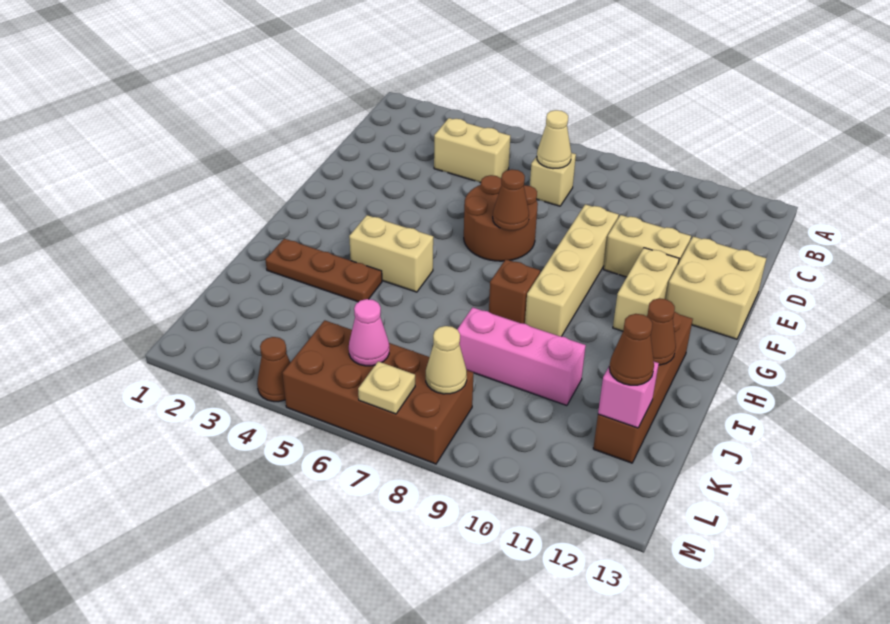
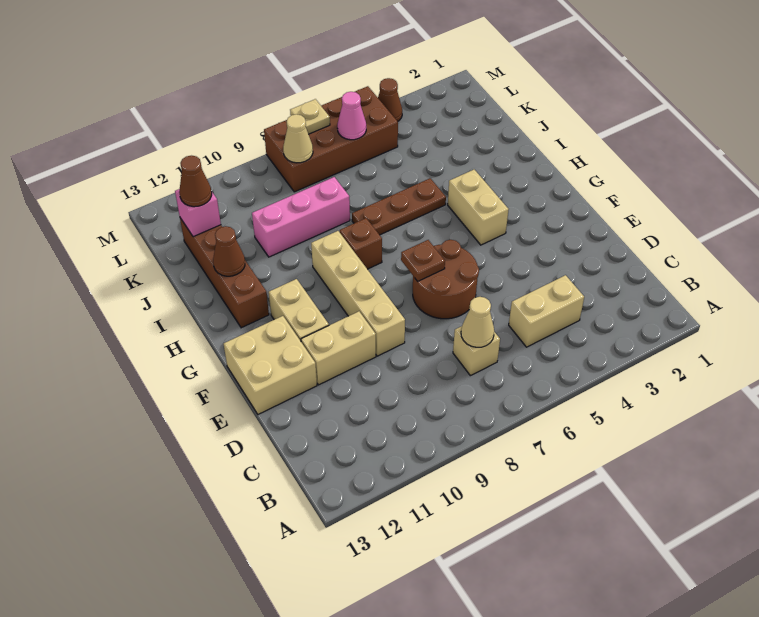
brown cone F7 level 2 -> brown plate F7 level 2
tan brick H4:H5 level 1 -> tan brick G4:H4 level 1
brown plate I2:I4 level 1 -> brown plate I5:I7 level 1

